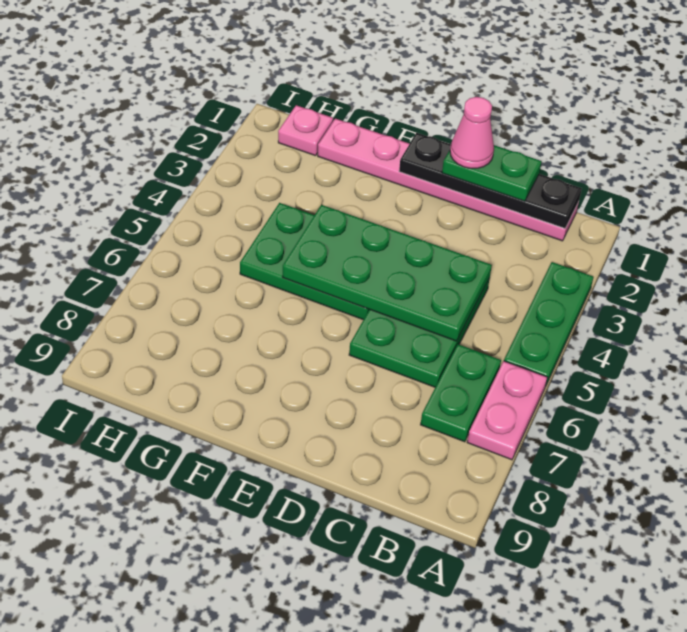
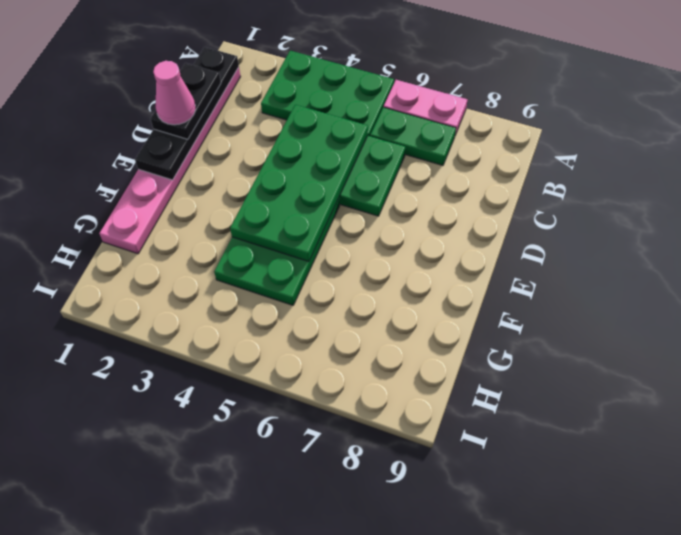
green plate A3:A5 level 1 -> green plate A3:B5 level 1
green plate C1:D1 level 3 -> black plate C1:D1 level 3
pink plate H1 level 1 -> none

